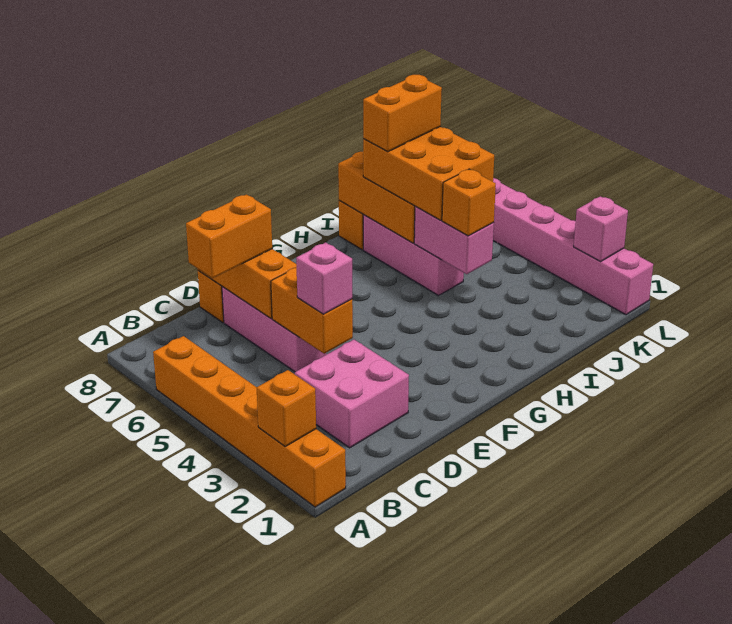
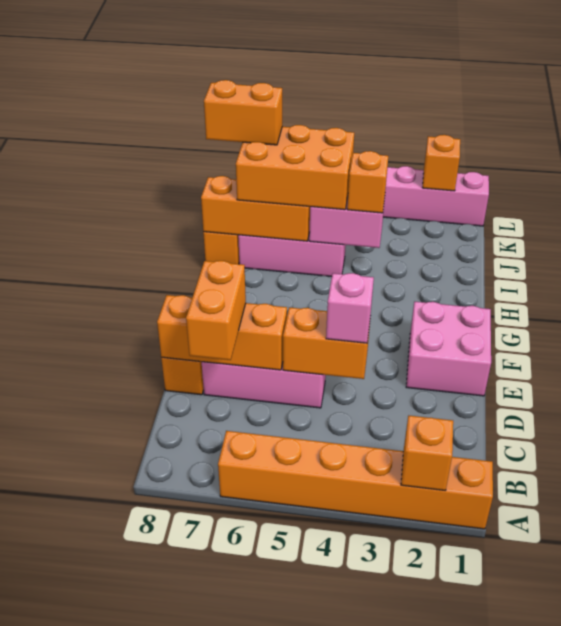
pink brick C2:D3 level 1 -> pink brick E1:F2 level 1
orange brick I7:J7 level 4 -> orange brick J7:J8 level 4
pink brick L2 level 2 -> orange brick L2 level 2

